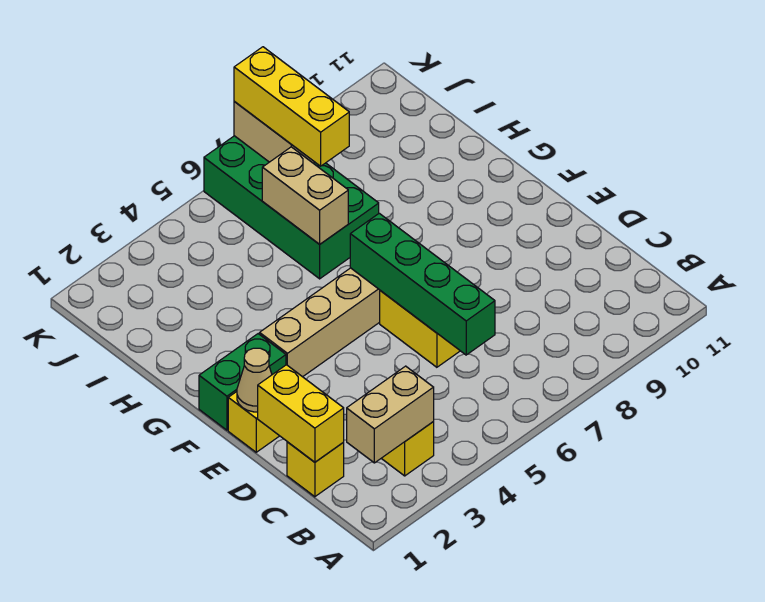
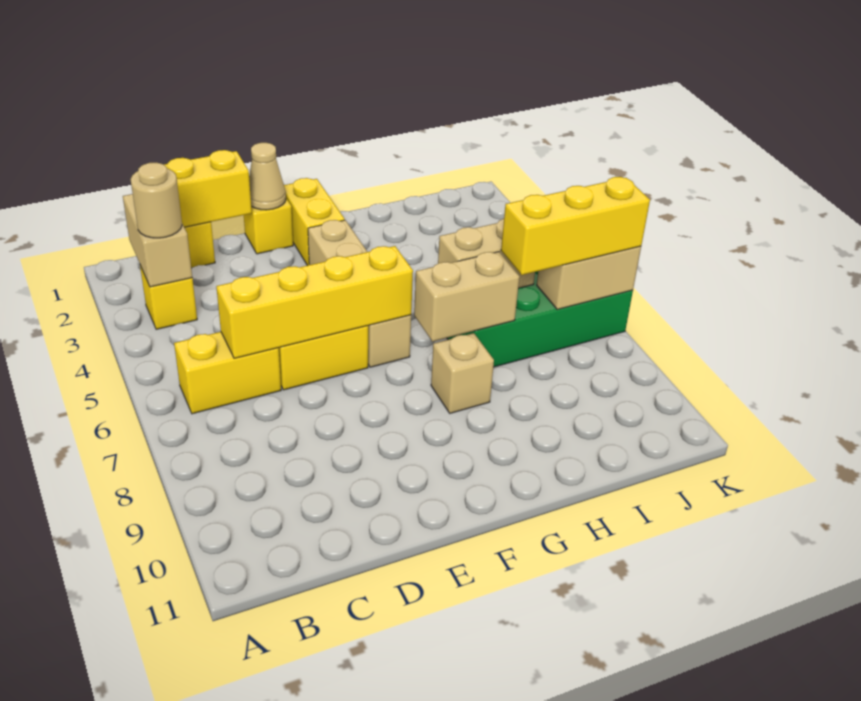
none -> tan round brick B3 level 3
none -> yellow brick B6:C6 level 1
green brick C6:F6 level 2 -> yellow brick C6:F6 level 2
green brick F1:F2 level 1 -> yellow brick F1:F2 level 1
none -> tan brick G7:H7 level 2
none -> tan brick G8 level 1

